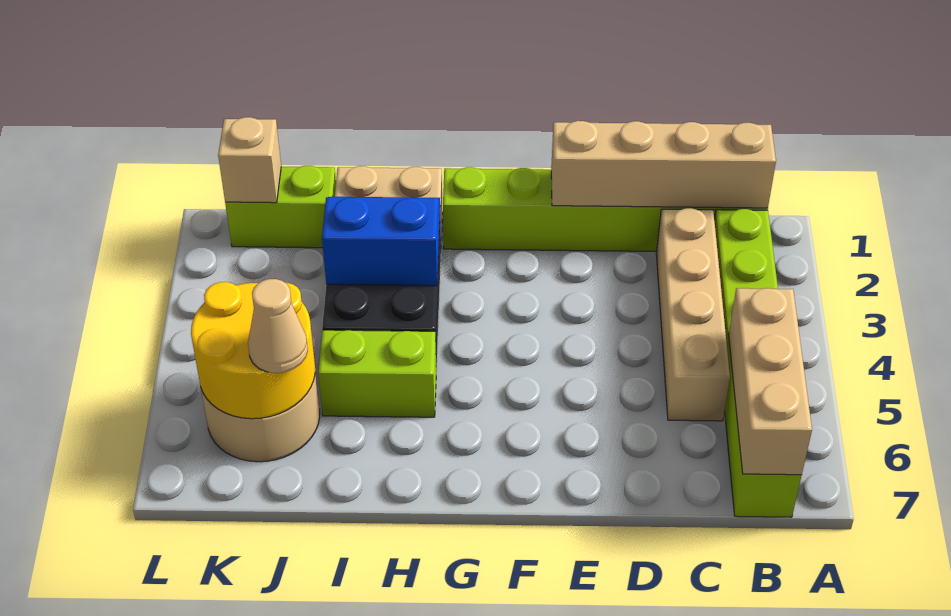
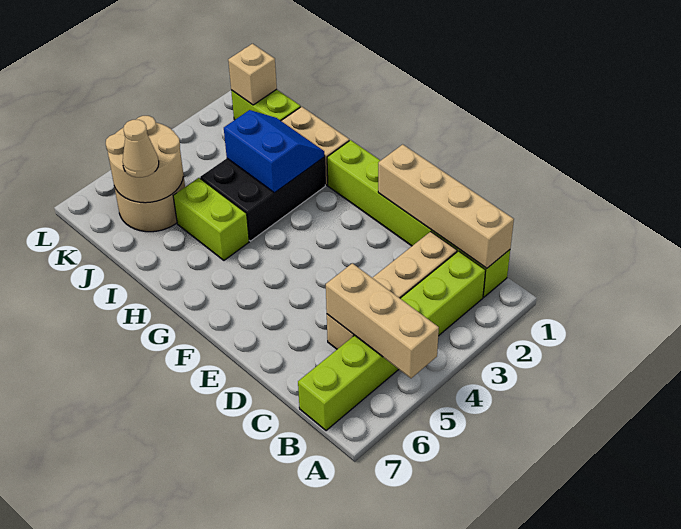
tan brick B5:B7 level 2 -> tan brick A5:C5 level 2
yellow round brick J5:K6 level 2 -> tan round brick J5:K6 level 2

